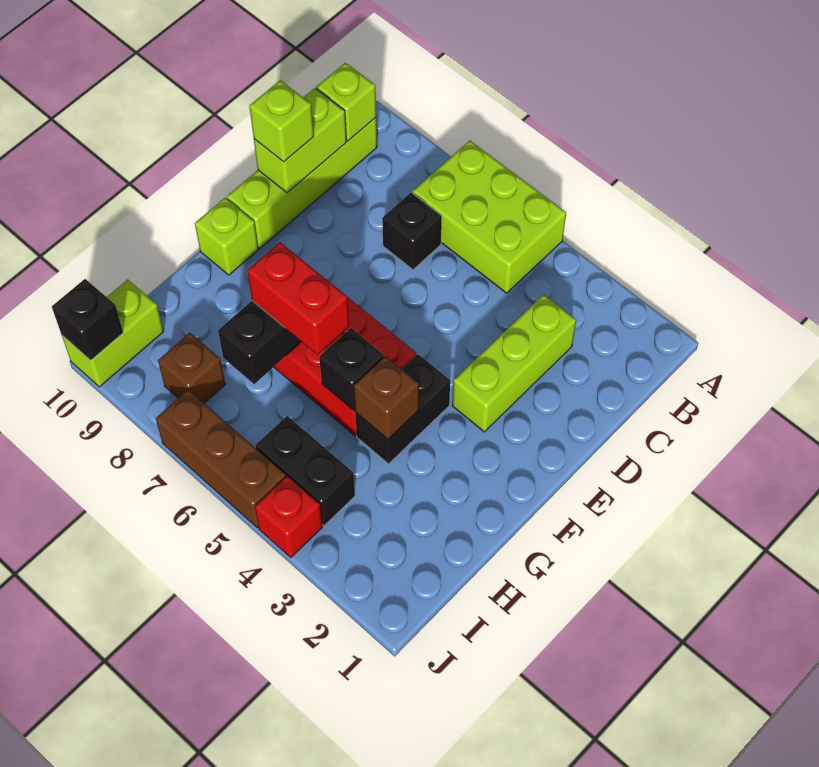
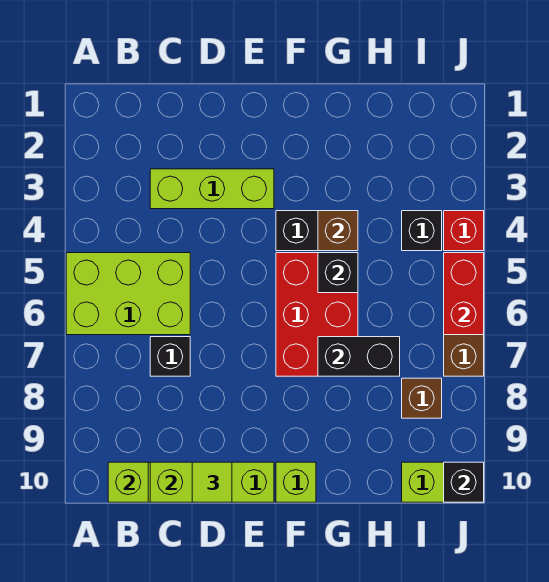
lime brick A5:B7 level 1 -> lime brick A5:C6 level 1
lime brick D10 level 3 -> lime tile D10 level 3
red brick G6:G7 level 3 -> red brick J5:J6 level 2
black brick I4:I5 level 1 -> black brick I4 level 1

